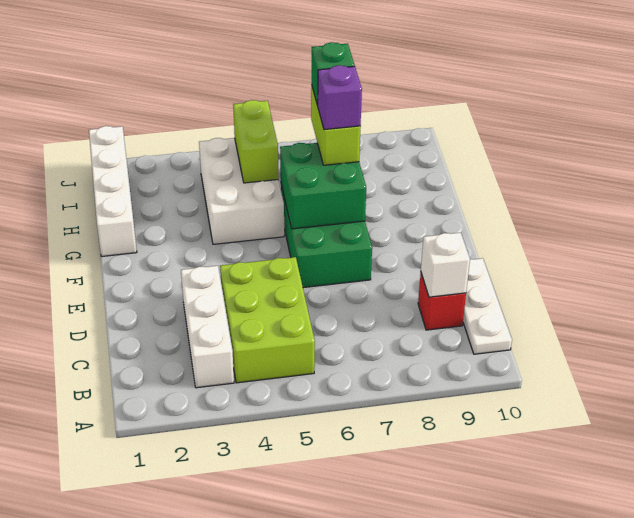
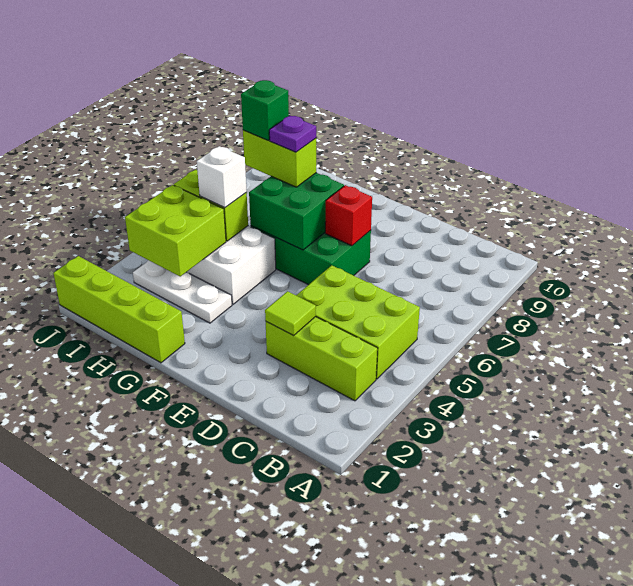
white brick B3:D3 level 1 -> lime brick B3:D3 level 1
white plate B10:D10 level 1 -> white plate G3:I3 level 1
red brick C9 level 1 -> red brick E7 level 2
white brick C9 level 2 -> white brick H5 level 3
none -> lime tile D3 level 2
white brick G1:J1 level 1 -> lime brick G1:J1 level 1
purple brick G7 level 4 -> purple plate G7 level 4
none -> lime brick H3:I4 level 2

